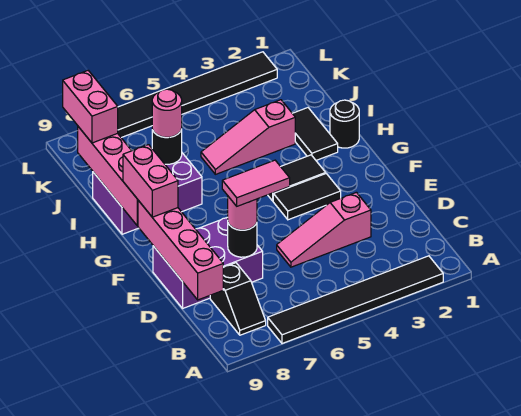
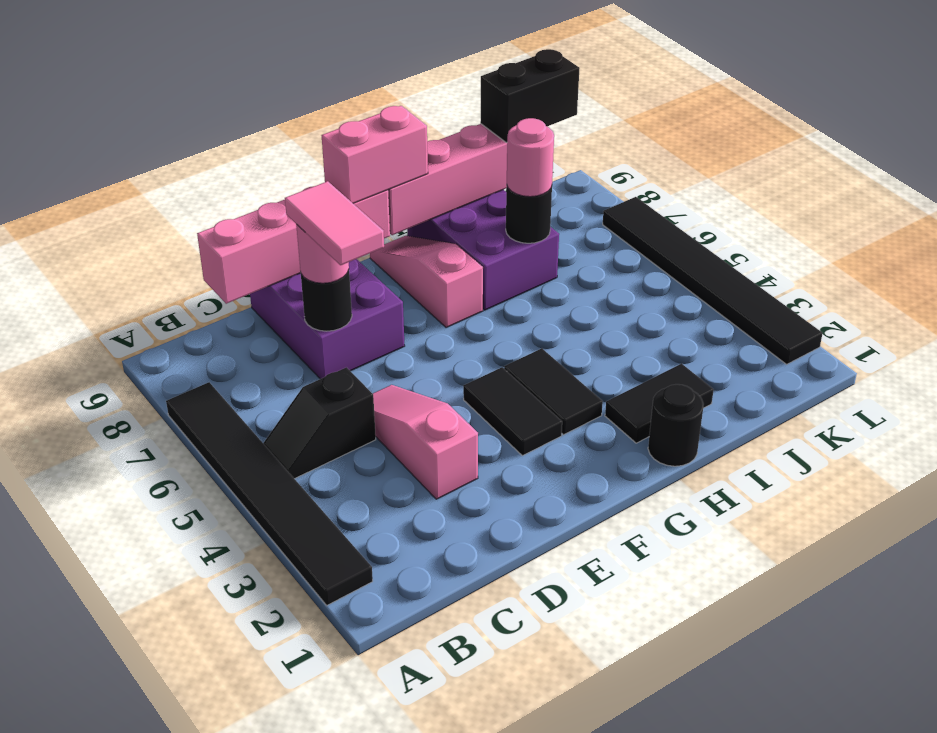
black slope B8:C8 level 1 top C -> black slope B5:C5 level 1 top C
pink slope I3:I5 level 1 top 3 -> pink slope G7:G9 level 1 top 7
pink brick J9:K9 level 3 -> black brick J9:K9 level 3

